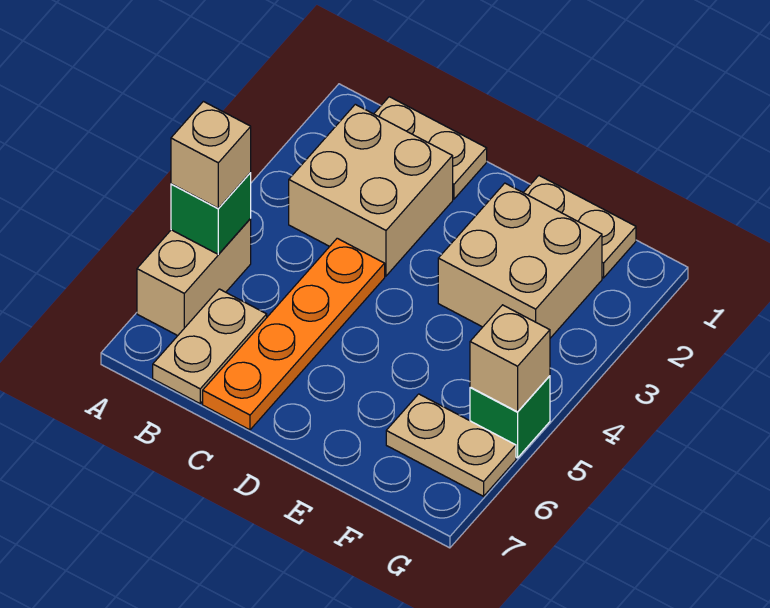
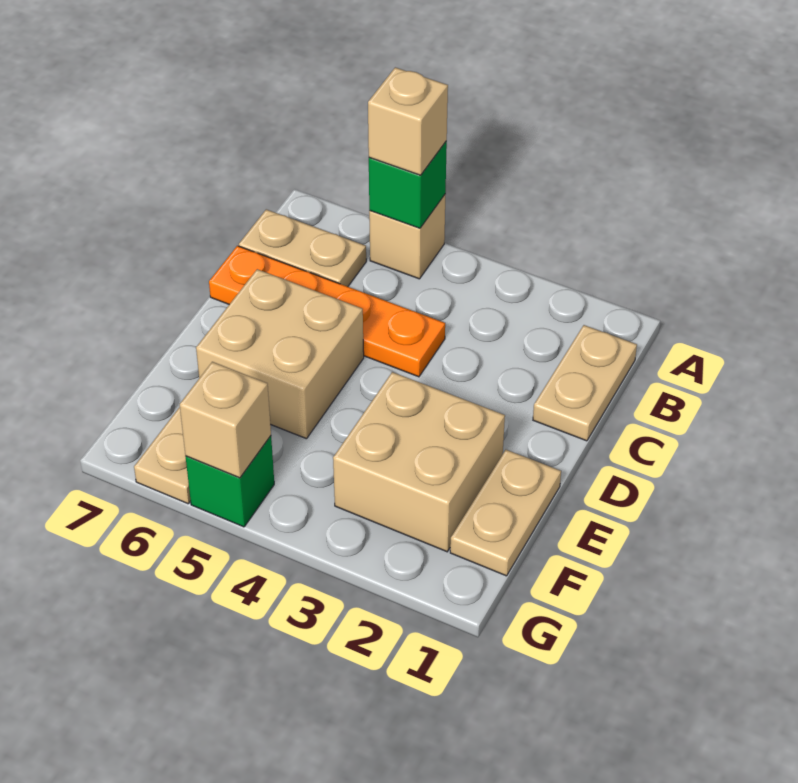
tan brick A5:A6 level 1 -> tan brick A5 level 1
tan brick B2:C3 level 1 -> tan brick D5:E6 level 1

